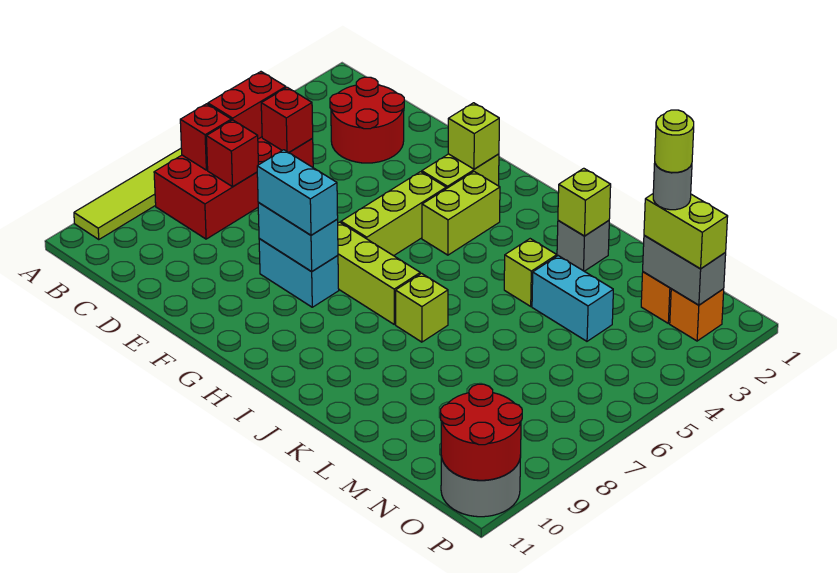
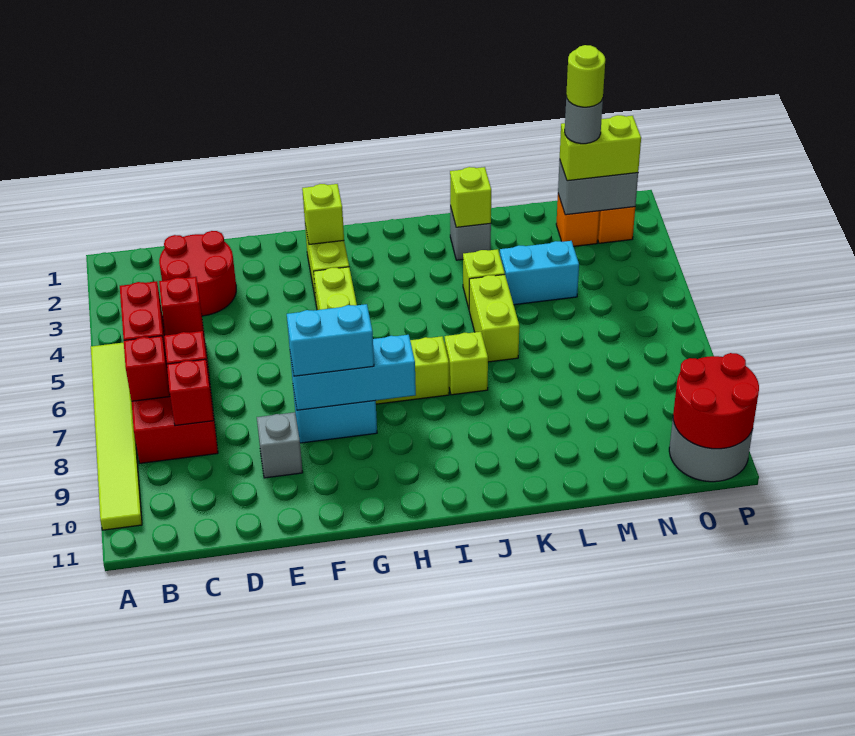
none -> red brick C8 level 2
none -> grey brick E9 level 1
cyan brick F8:G8 level 2 -> cyan brick F8:H8 level 2
lime brick H3:H4 level 1 -> lime brick K5:K6 level 1

